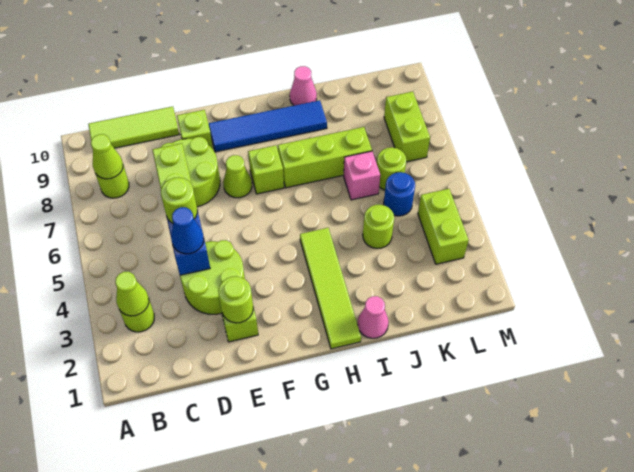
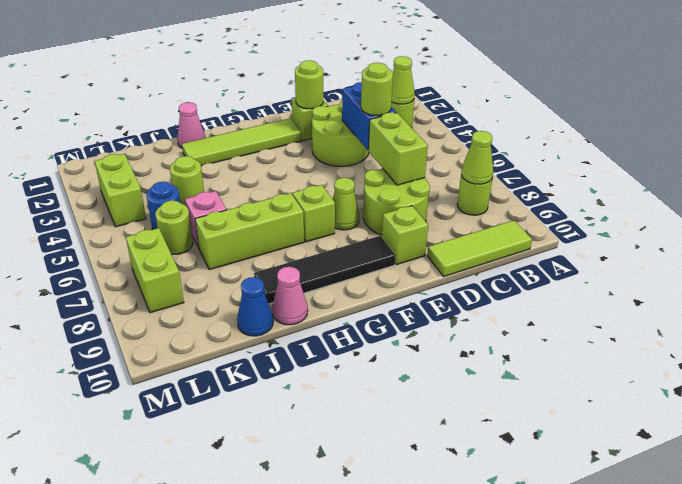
blue cone D4 level 3 -> blue cone J10 level 1
blue tile F9:I9 level 1 -> black tile F9:I9 level 1
lime tile H1:H4 level 1 -> lime tile F2:I2 level 1

